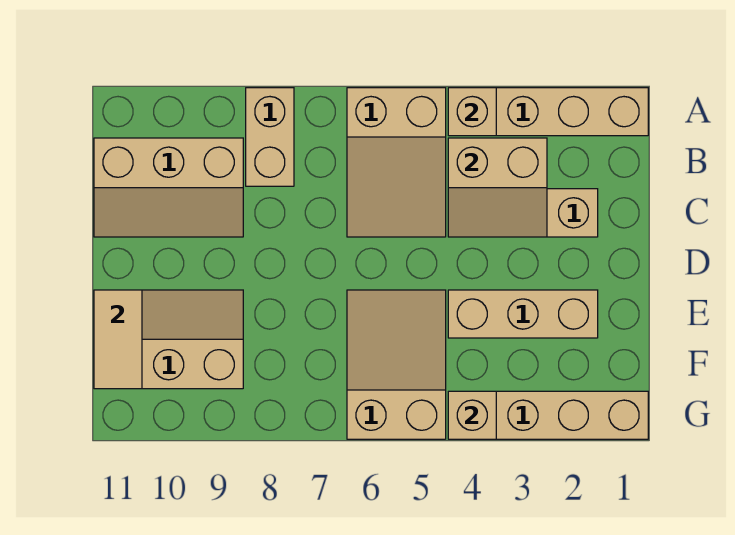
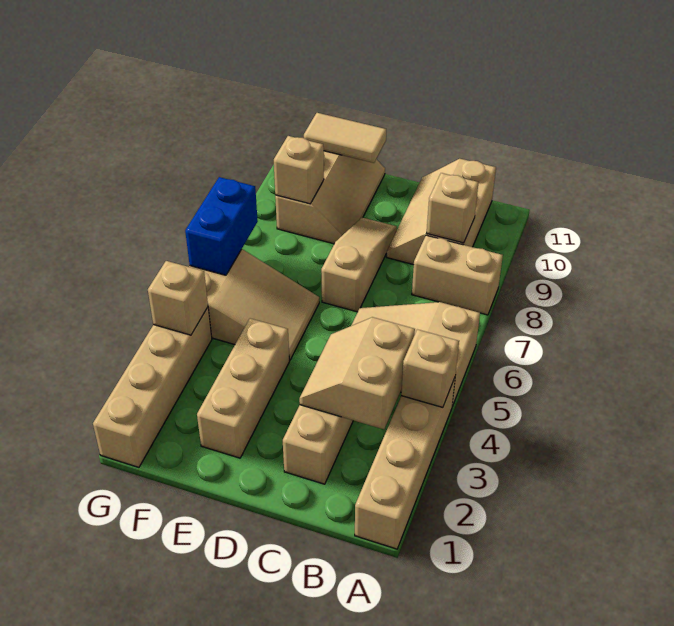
none -> tan brick B9 level 2
none -> tan slope D7:D9 level 1 top 7
none -> tan brick F9 level 2
none -> blue brick G6:G7 level 2

